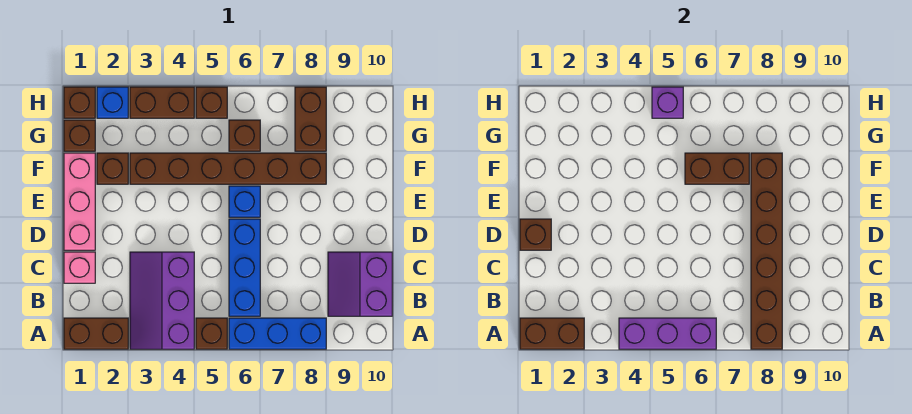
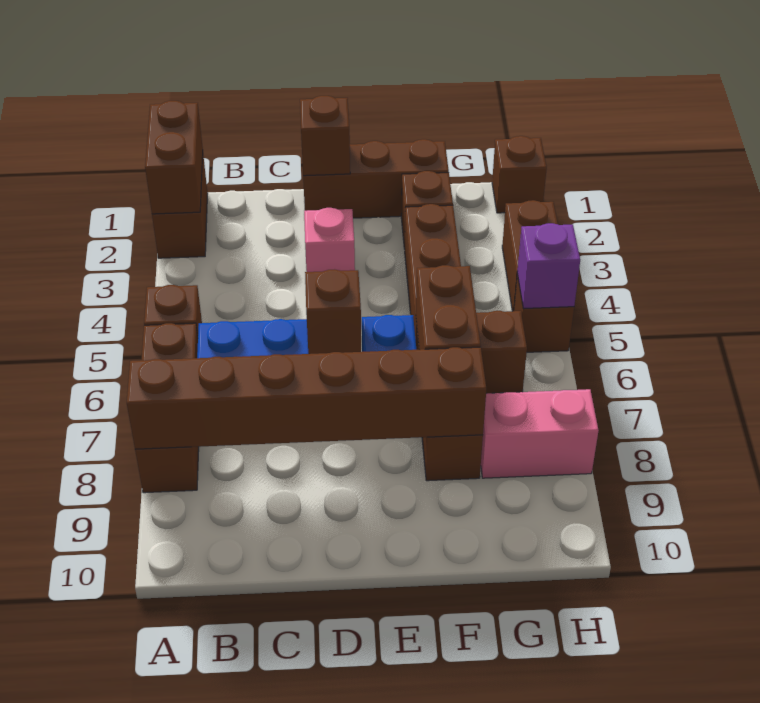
purple slope A3:C4 level 1 top 4 -> none
purple brick A4:A6 level 2 -> none
blue brick A6:A8 level 1 -> brown brick A6:A8 level 1
purple slope B9:C10 level 1 top 10 -> none
pink brick C1 level 1 -> pink brick D3 level 1
pink brick D1:F1 level 1 -> brown brick D1:F1 level 1
brown brick G1 level 1 -> brown brick D6 level 2
brown brick G8:H8 level 1 -> pink brick G8:H8 level 1
blue brick H2 level 1 -> none

